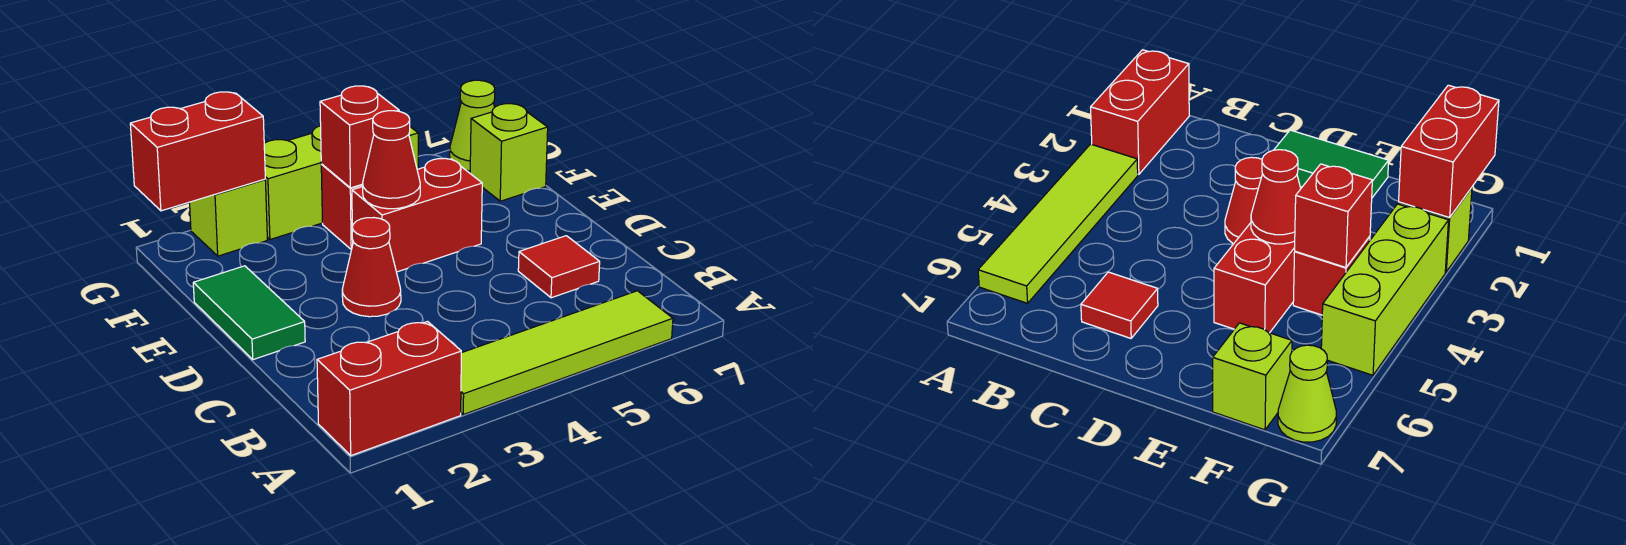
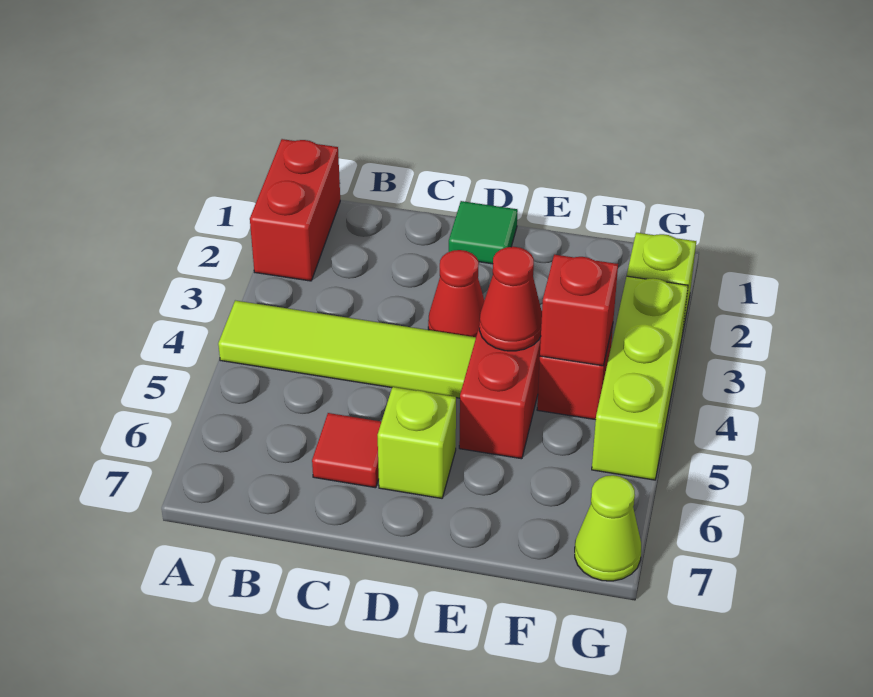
lime tile A3:A6 level 1 -> lime tile A4:D4 level 1
green tile D1:E1 level 1 -> green tile D1 level 1
lime brick F7 level 1 -> lime brick D6 level 1
red brick G1:G2 level 2 -> none

